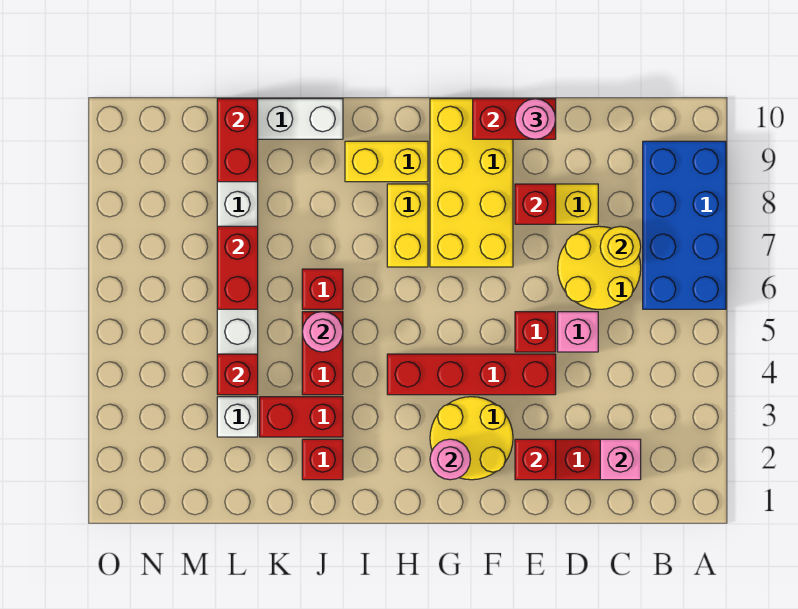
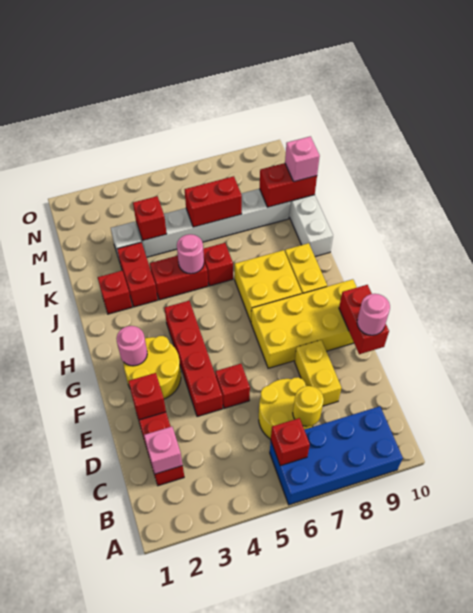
pink brick D5 level 1 -> pink brick L10 level 3
red brick E8 level 2 -> red brick B6 level 2
yellow brick H7:H8 level 1 -> yellow brick H7:I8 level 1

